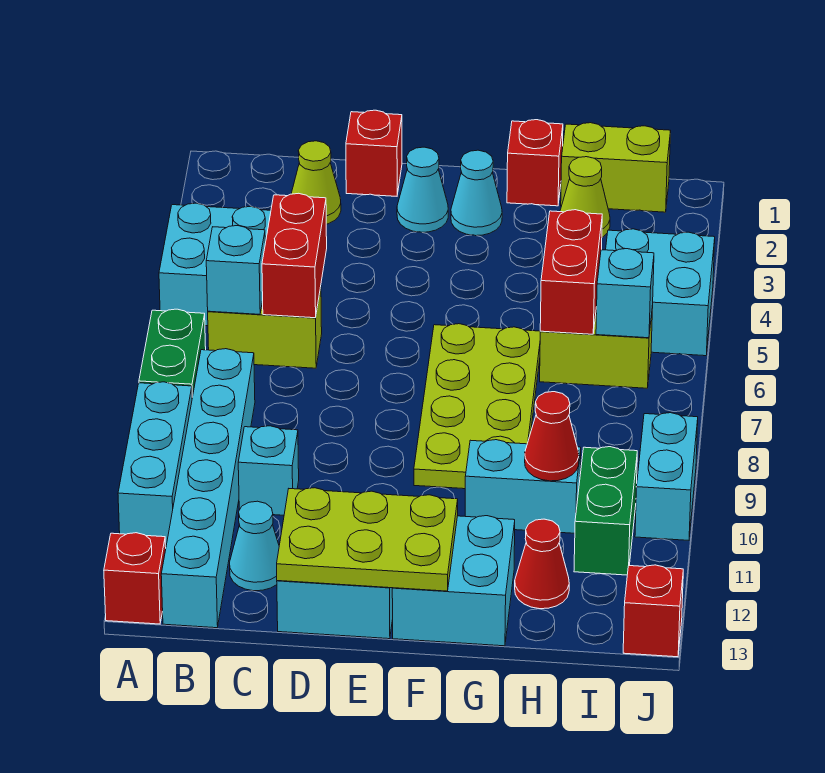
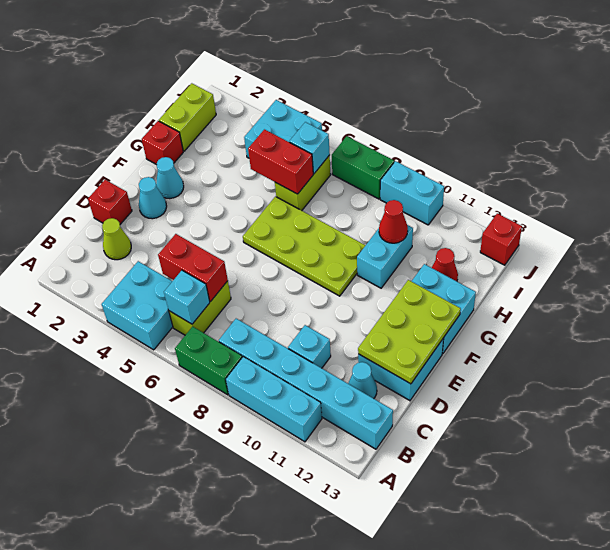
red brick A13 level 1 -> none
lime cone H2 level 1 -> none
green brick I10:I11 level 1 -> green brick J7:J8 level 1

